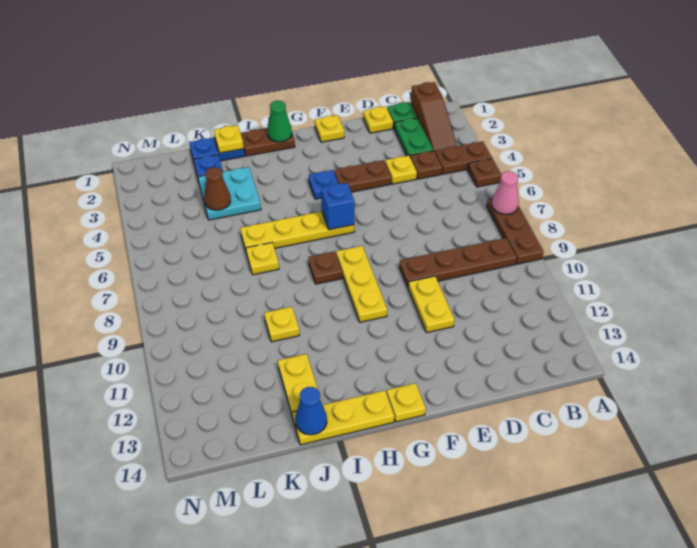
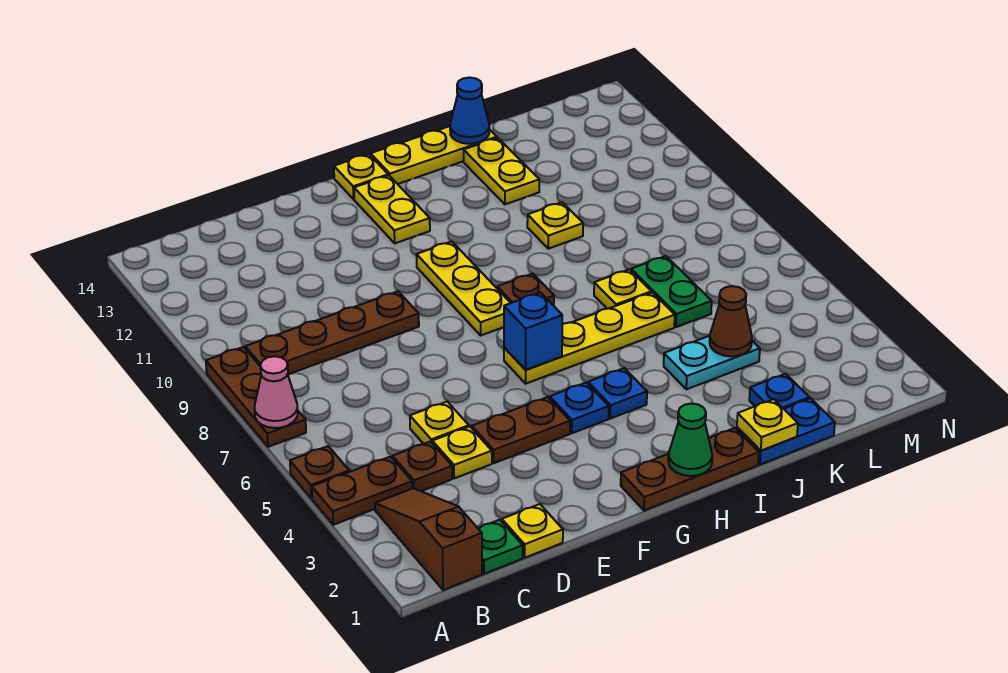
green plate C2:C3 level 1 -> green plate K6:K7 level 1
yellow plate E10:E11 level 1 -> yellow plate G12:G13 level 1
yellow plate F1 level 1 -> yellow plate D5 level 1
brown plate H1:I1 level 1 -> brown plate G1:I1 level 1
none -> blue plate H4 level 1
cyan plate J3:K4 level 1 -> cyan plate J4:K4 level 1

